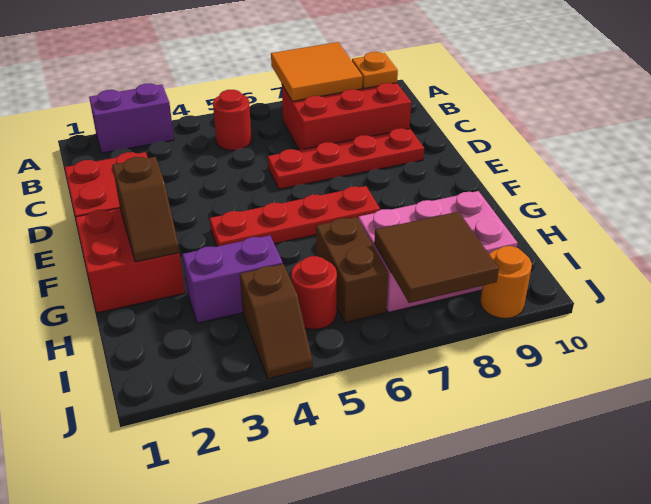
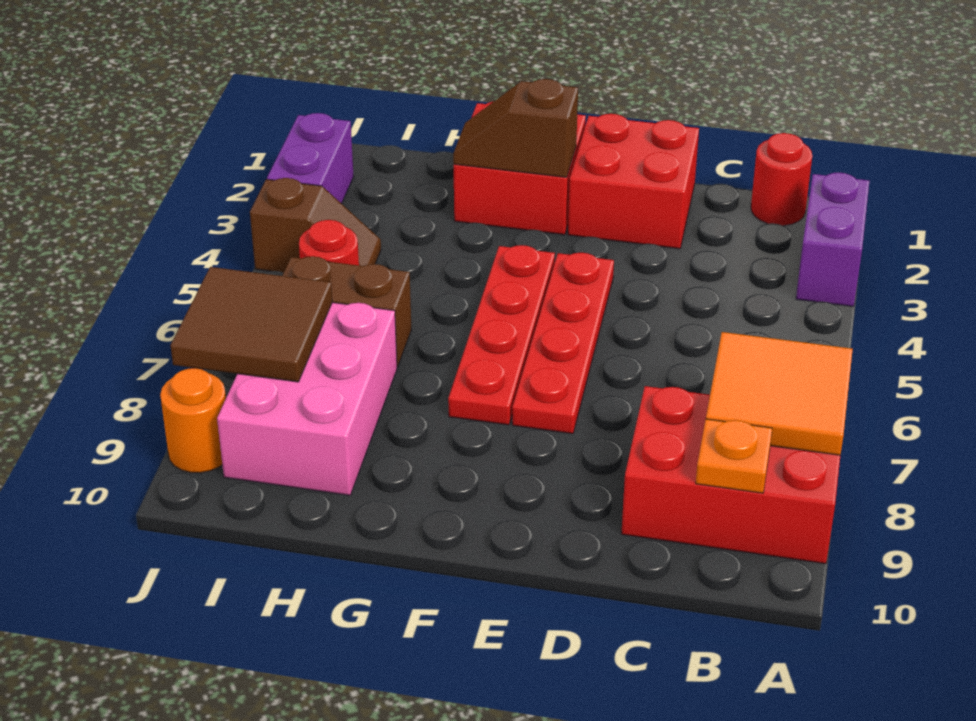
red round brick B5 level 1 -> red round brick B1 level 1
red brick B7:C9 level 1 -> red brick A8:C9 level 1
red plate D6:D9 level 1 -> red plate E4:E7 level 1
purple brick H3:H4 level 1 -> purple brick J2:J3 level 1
brown slope I4:J4 level 1 top I -> brown slope I4:J4 level 1 top J

